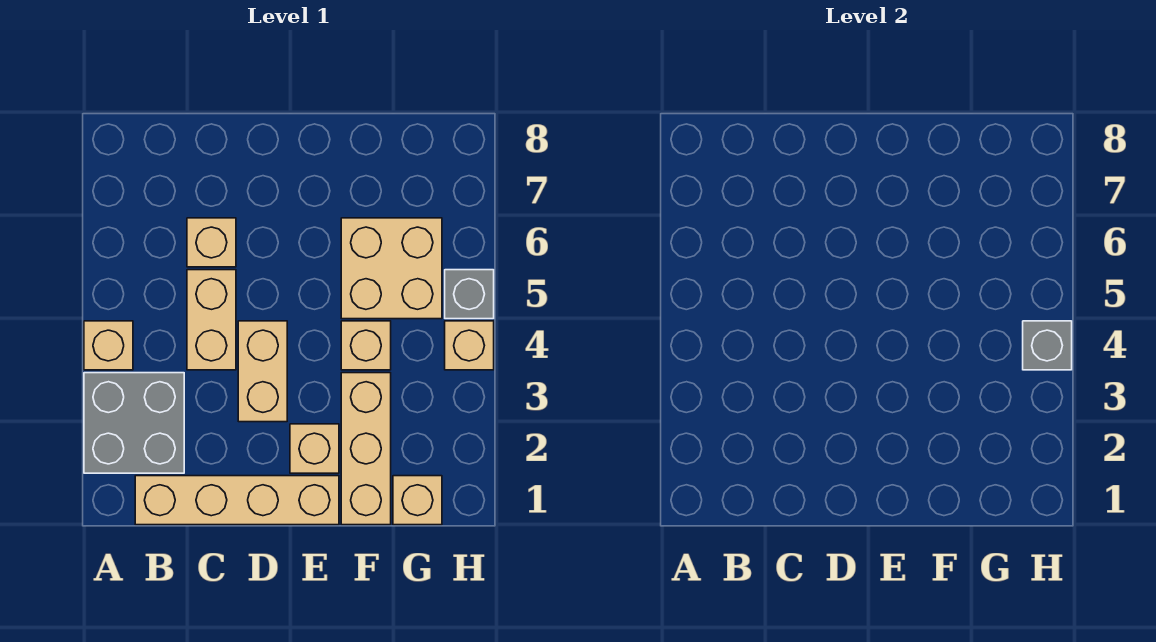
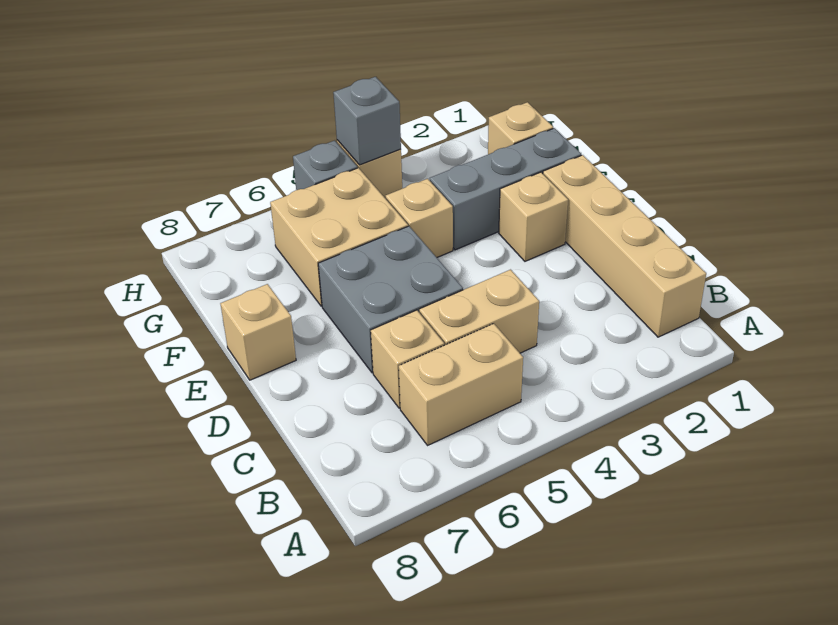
grey brick A2:B3 level 1 -> grey brick D5:E6 level 1
tan brick A4 level 1 -> tan brick E8 level 1
tan brick D3:D4 level 1 -> tan brick B5:B6 level 1
tan brick F1:F3 level 1 -> grey brick F1:F3 level 1

